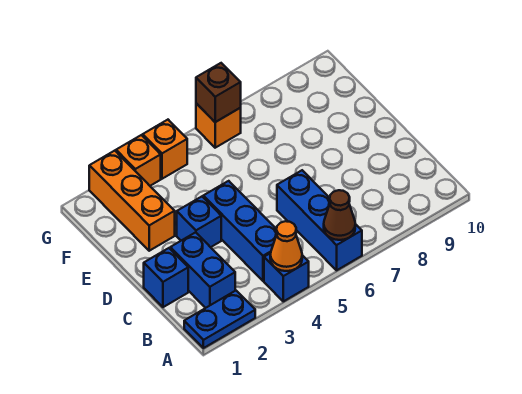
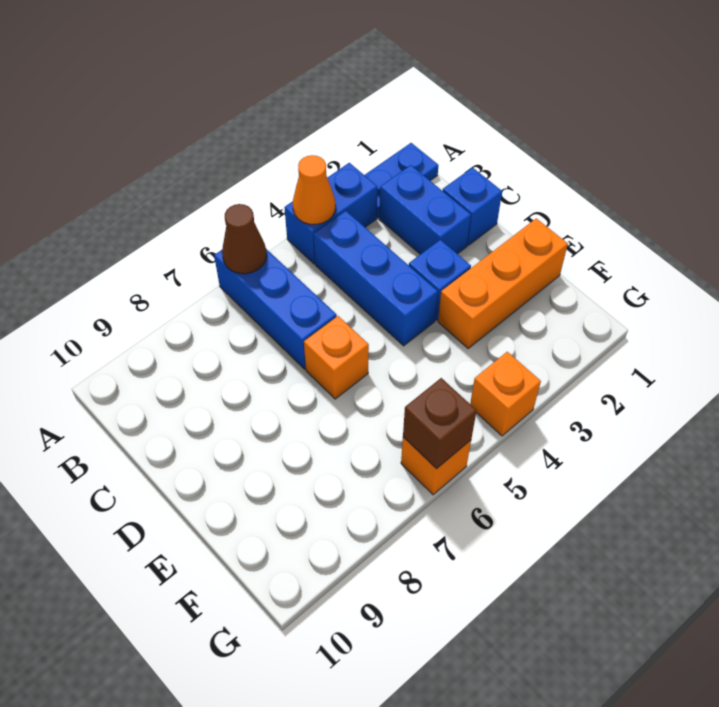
blue brick A4 level 1 -> blue brick A3:A4 level 1
orange brick E2:G2 level 1 -> orange brick E1:E3 level 1
orange brick G3 level 1 -> orange brick D6 level 1

